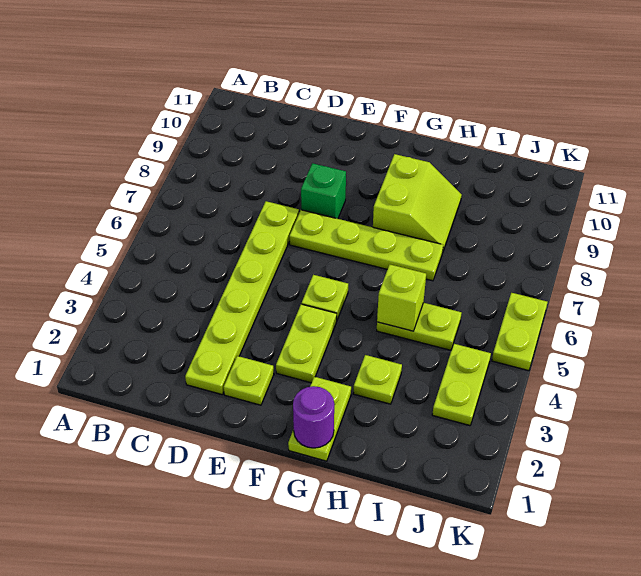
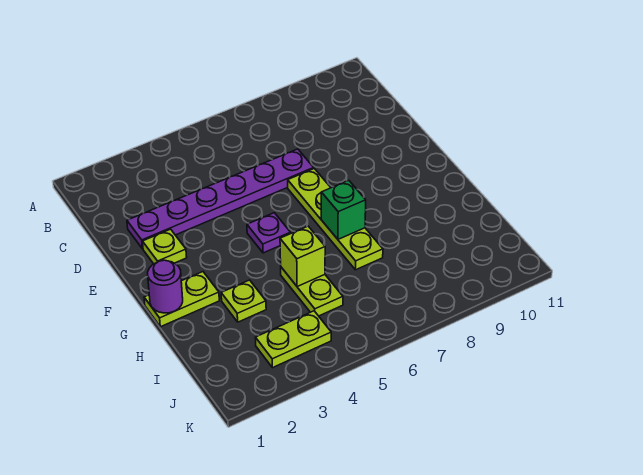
lime plate D2:D7 level 1 -> purple plate D2:D7 level 1
green brick E8 level 1 -> green brick G7 level 2
lime plate F3:F4 level 1 -> none
lime plate F5 level 1 -> purple plate F5 level 1
lime slope G8:H9 level 1 top G -> none
lime plate K5:K6 level 1 -> none

